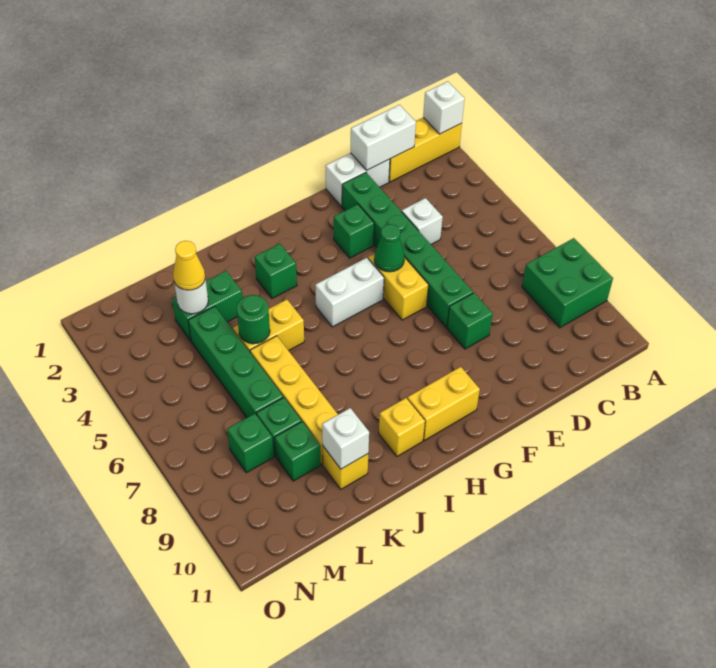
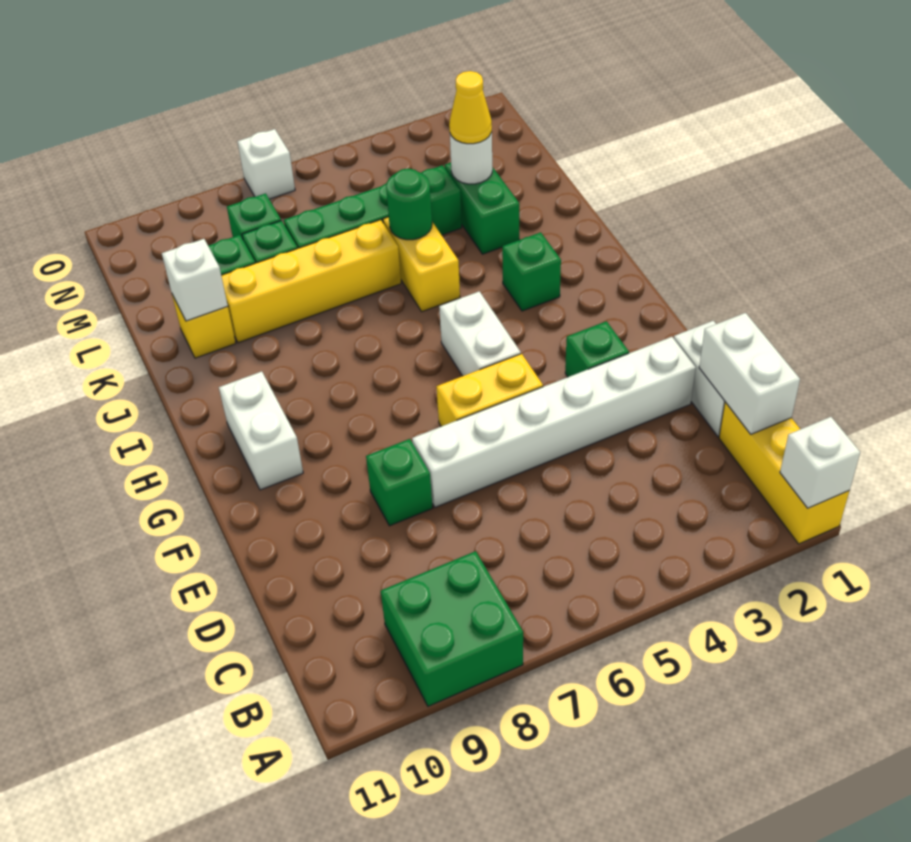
white brick D4 level 1 -> white brick O7 level 1
green brick E2:E7 level 1 -> white brick E2:E7 level 1
green cone F5 level 2 -> none
yellow brick G10:H10 level 1 -> white brick G10:H10 level 1
yellow brick I10 level 1 -> none

